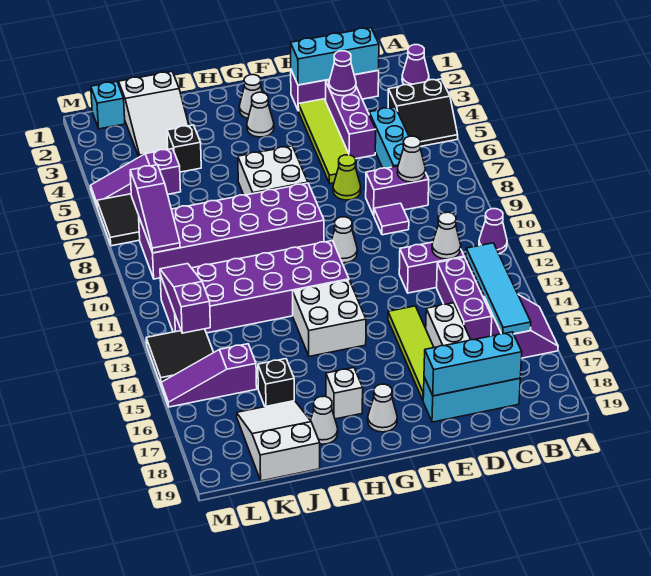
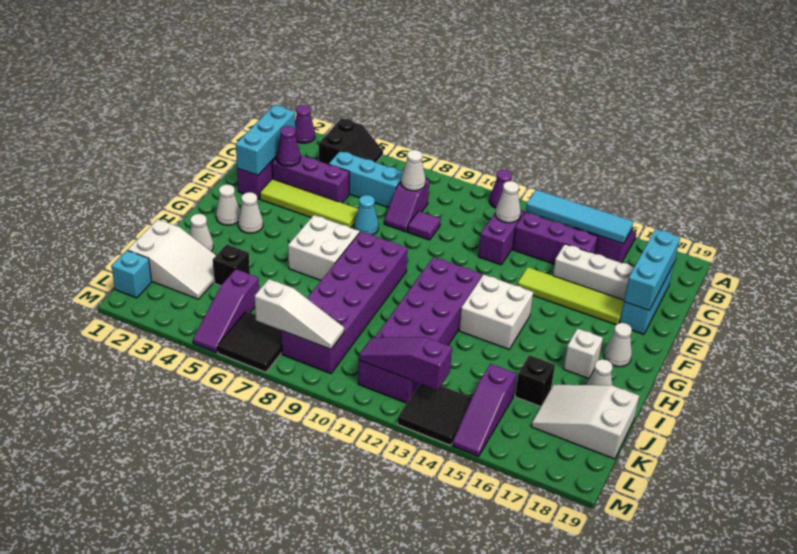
purple brick C8:D8 level 1 -> purple slope C8:D8 level 1 top C
lime cone E7 level 1 -> cyan cone E7 level 1
white cone F10 level 1 -> white cone I2 level 1
purple slope L7:L9 level 2 top 7 -> white slope L7:L9 level 2 top 7

